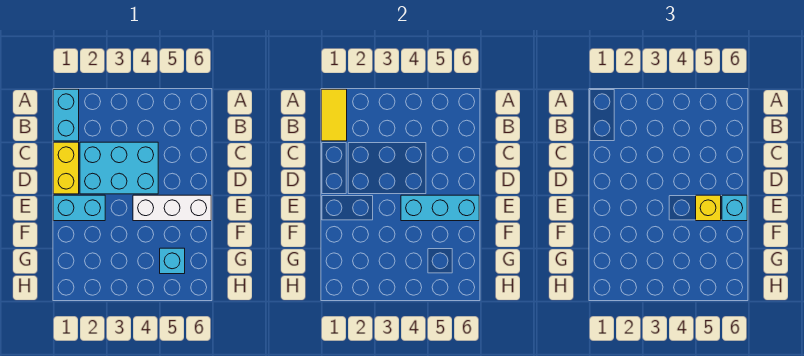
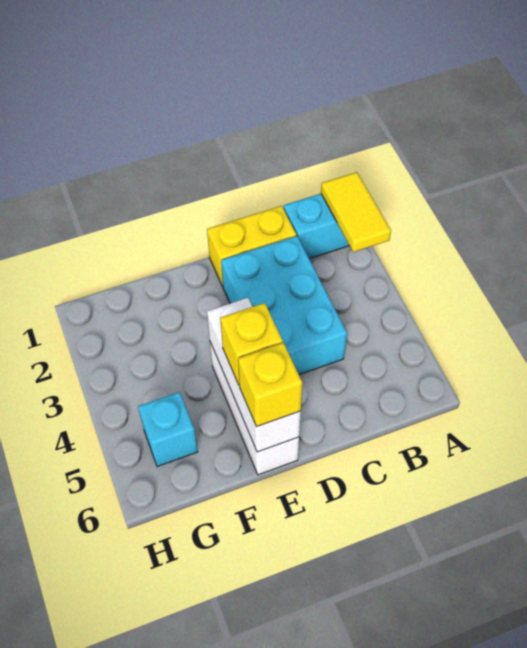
yellow tile A1:B1 level 2 -> yellow tile A1:A2 level 2
cyan brick E1:E2 level 1 -> none
cyan brick E4:E6 level 2 -> white brick E4:E6 level 2
cyan brick E6 level 3 -> yellow brick E6 level 3

